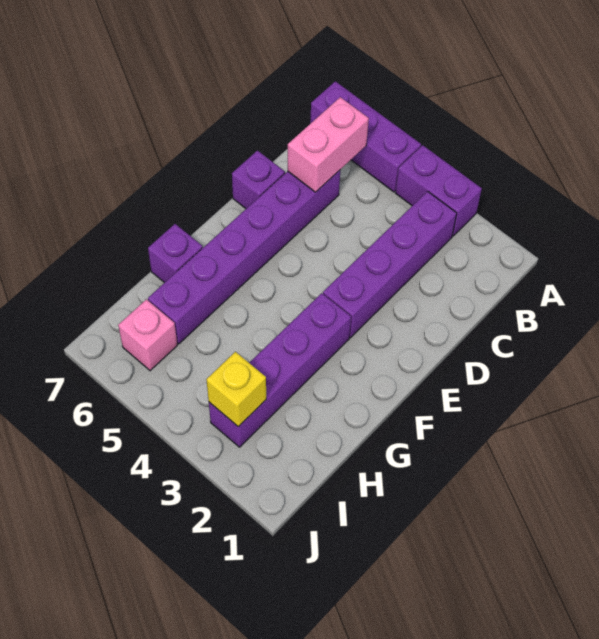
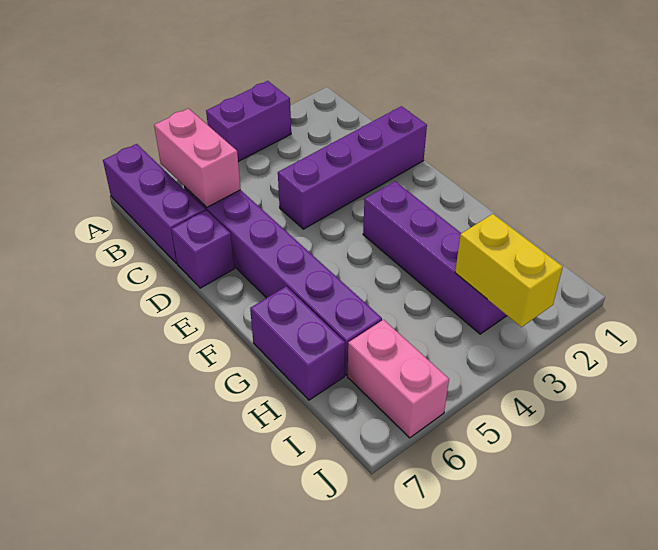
purple brick A5:A7 level 1 -> purple brick A7:C7 level 1
purple brick B3:E3 level 1 -> purple brick D1:D4 level 1
purple brick G7 level 1 -> purple brick G7:H7 level 1
yellow brick I3 level 2 -> yellow brick I3:J3 level 2
pink brick I6 level 1 -> pink brick I6:J6 level 1

